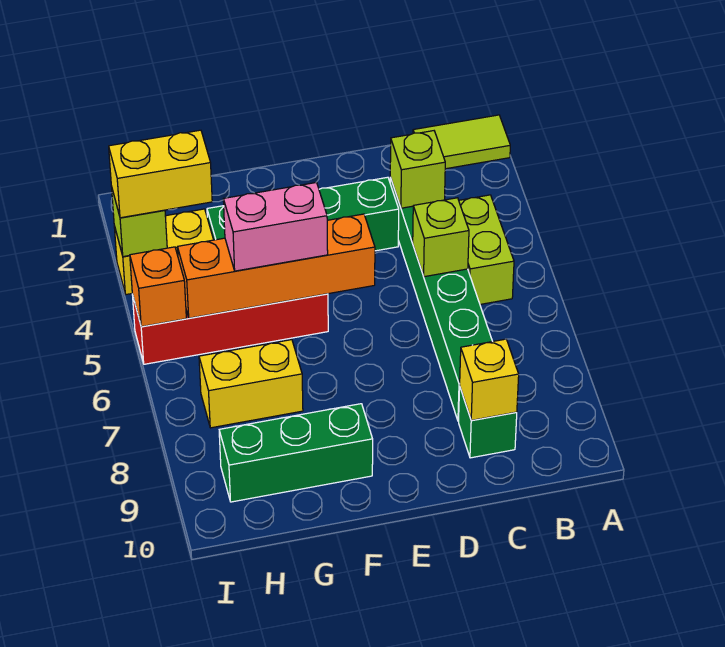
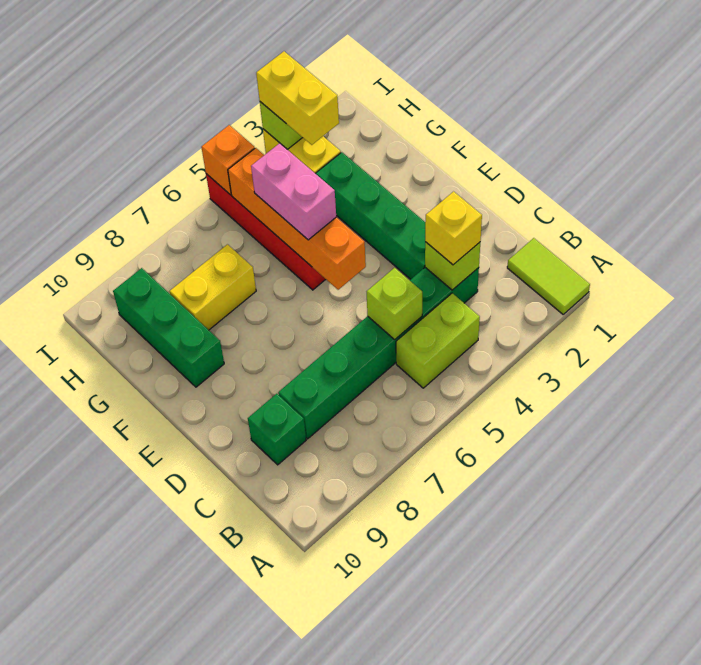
yellow brick C9 level 2 -> yellow brick C3 level 3
yellow brick G7:H7 level 1 -> yellow brick G7:G8 level 1

